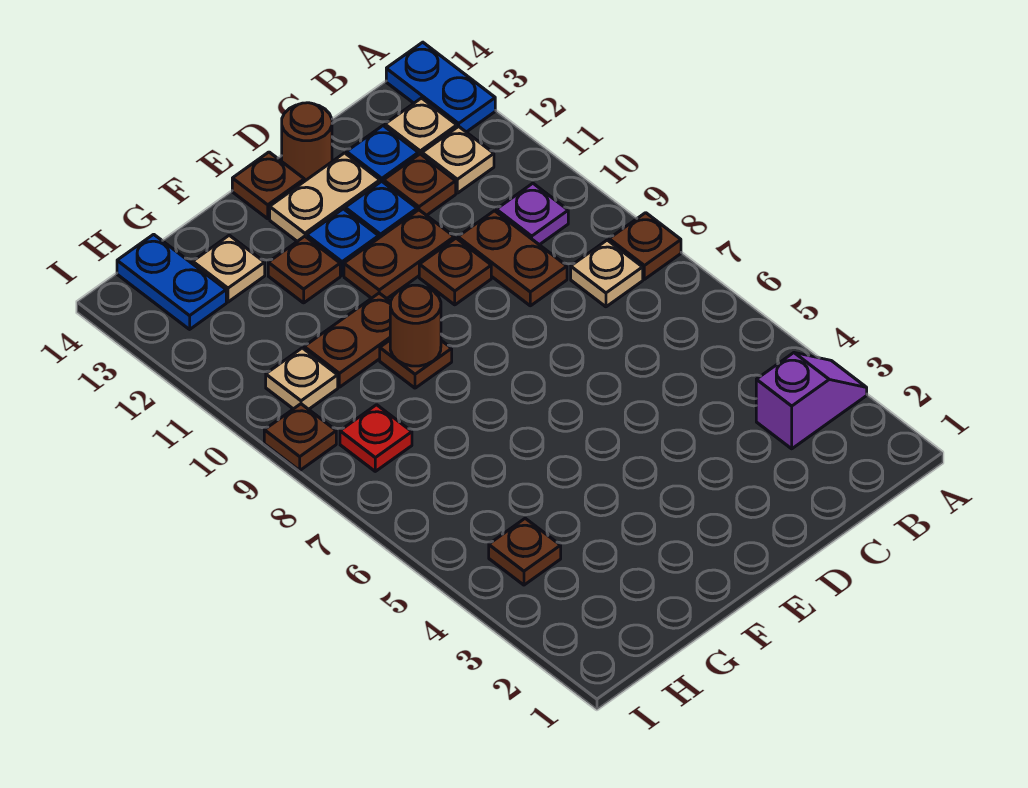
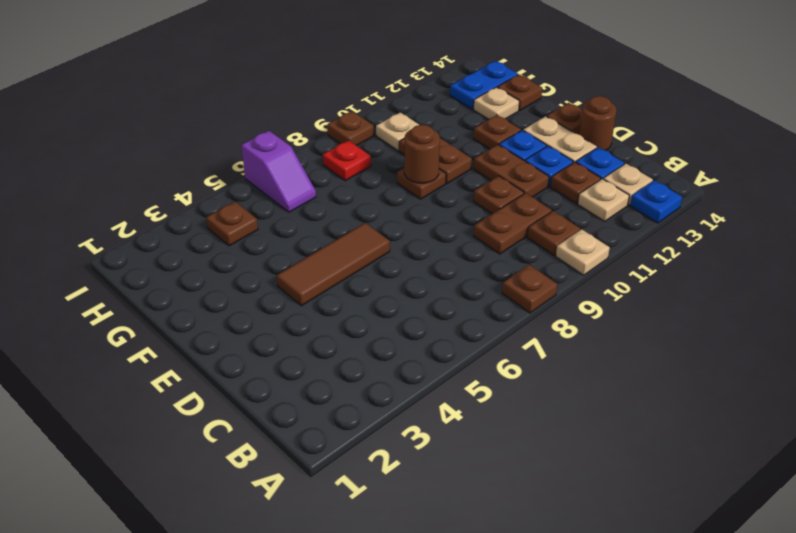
purple slope A3:B3 level 1 top B -> purple slope H6:I6 level 1 top I
blue plate A13:A14 level 1 -> blue plate A13 level 1
tan plate B8 level 1 -> tan plate A10 level 1
purple plate B10 level 1 -> brown plate B10 level 1
none -> brown tile E4:E6 level 1
none -> brown plate G14 level 1

